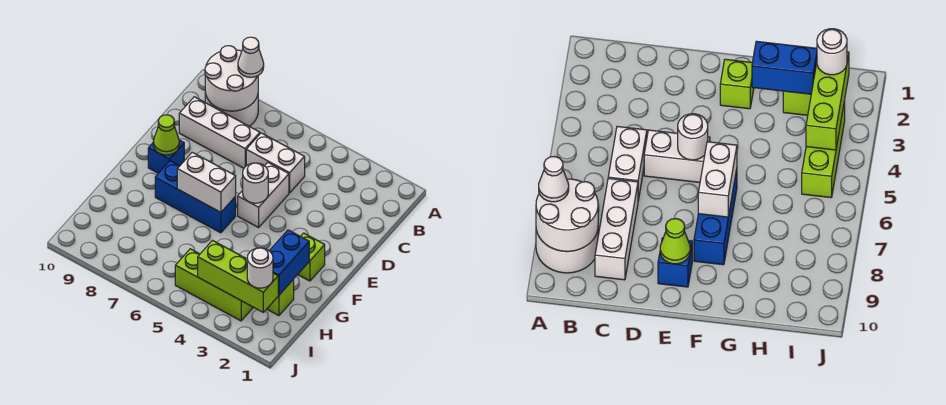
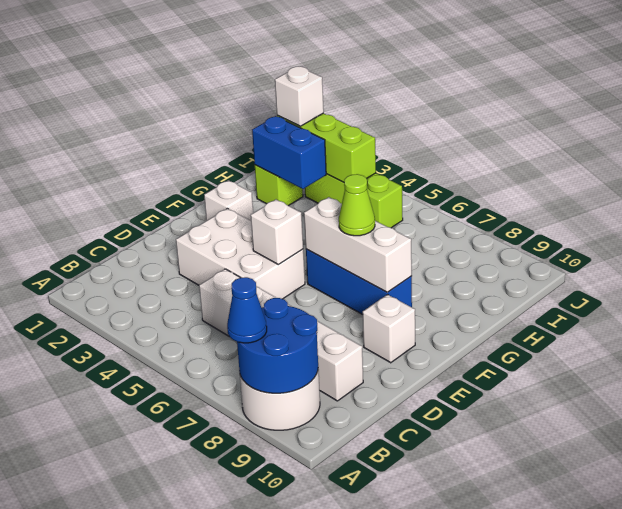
white round brick A8:B9 level 2 -> blue round brick A8:B9 level 2
white cone A8 level 3 -> blue cone A8 level 3
white brick D5:E5 level 1 -> white brick D3:E5 level 1
white round brick E5 level 2 -> white brick E5 level 2
blue brick E9 level 1 -> white brick E9 level 1
lime cone E9 level 2 -> lime cone F7 level 3
lime brick F2 level 1 -> white brick F2 level 1
white brick F6:F7 level 2 -> white brick F6:F8 level 2
blue brick G2:H2 level 2 -> blue brick H2:H3 level 2
white round brick I2 level 3 -> white brick I2 level 3

